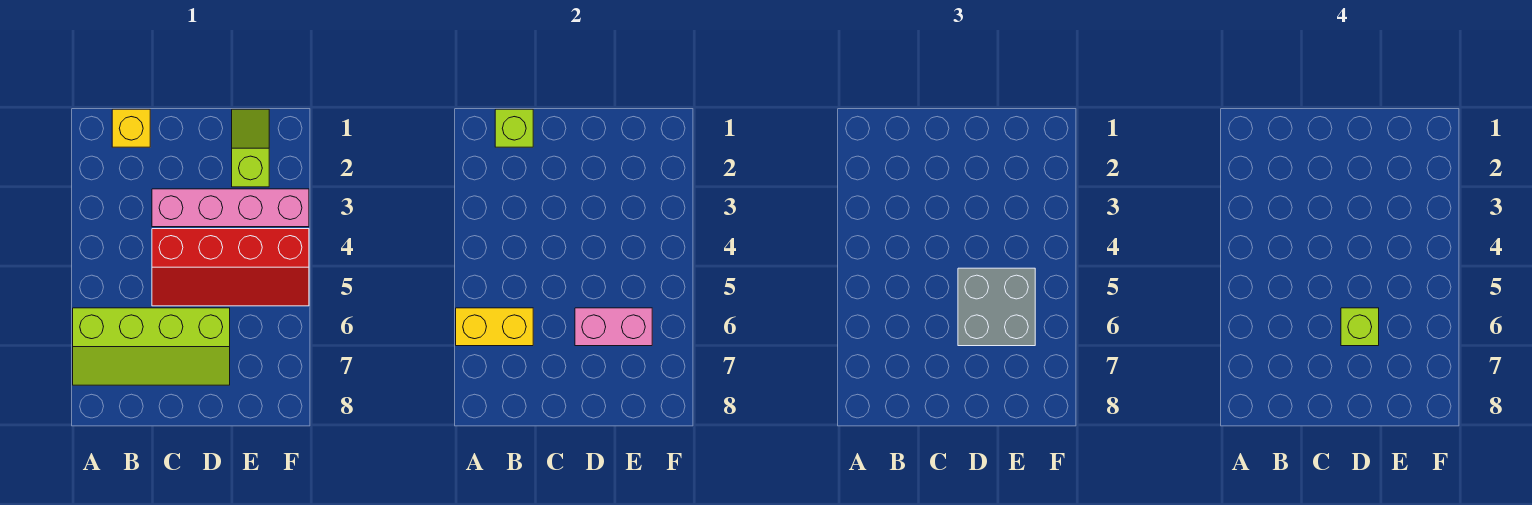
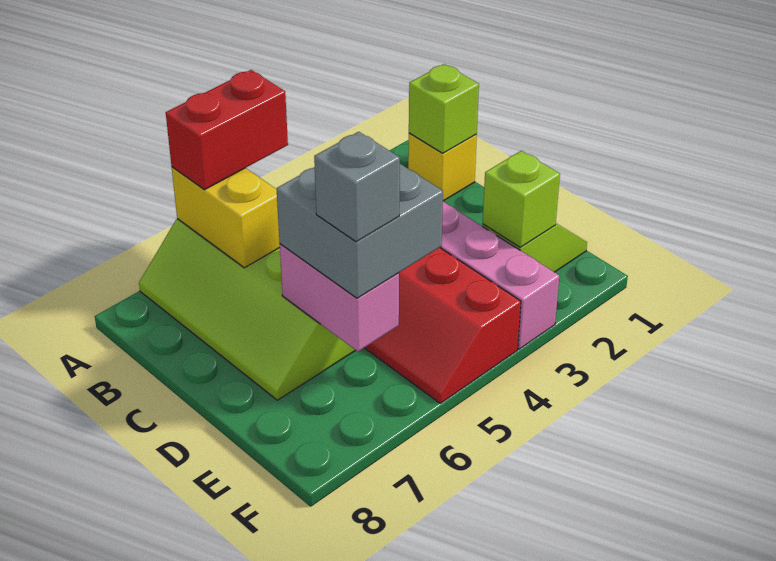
none -> red brick A5:A6 level 3
lime brick D6 level 4 -> lime brick E2 level 2
none -> grey brick E6 level 4

